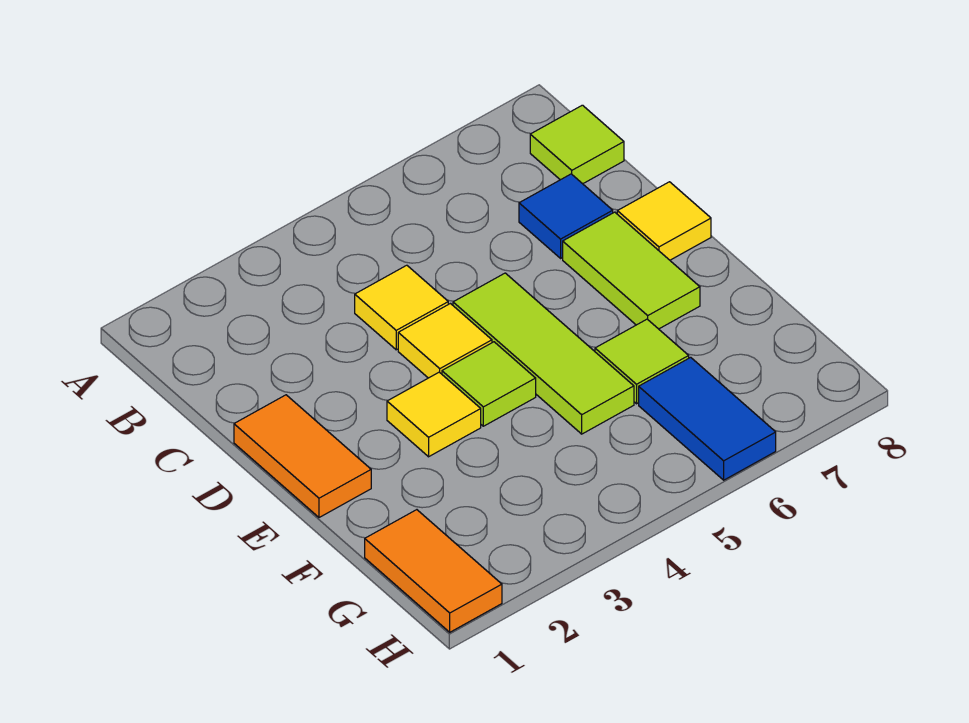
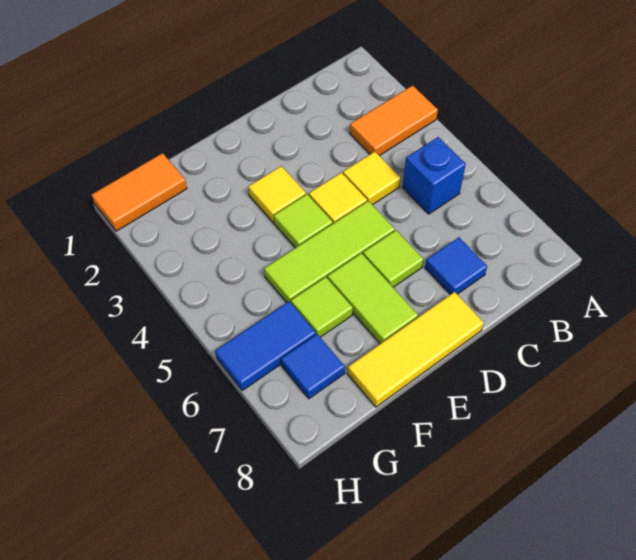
none -> blue brick B5 level 1
lime tile B8 level 1 -> lime tile D6 level 1
orange tile D1:E1 level 1 -> orange tile A3:B3 level 1
lime tile D7:E7 level 1 -> lime tile E6:E7 level 1
yellow tile D8 level 1 -> yellow tile D8:F8 level 1
none -> blue tile G7 level 1

